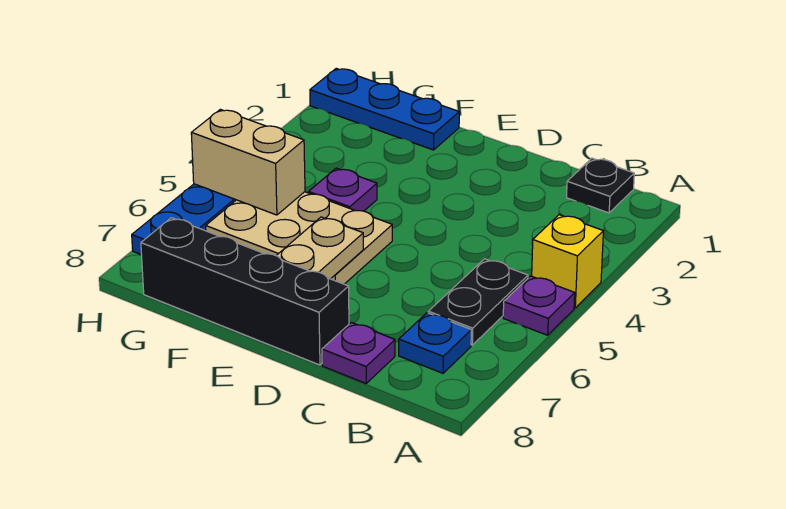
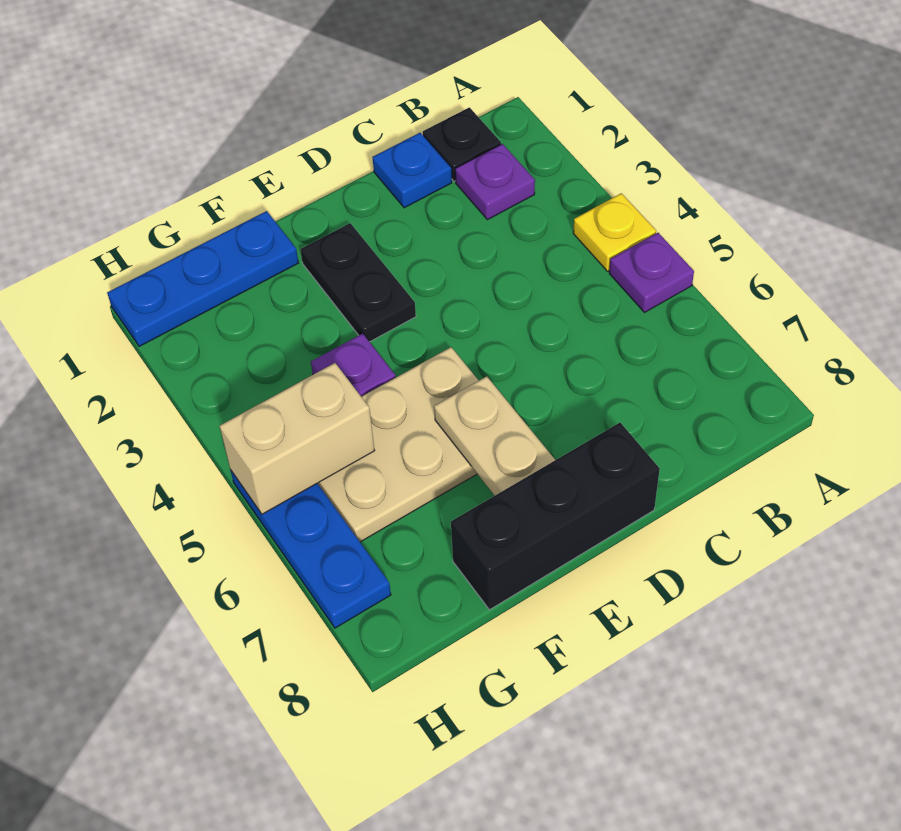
yellow brick A4 level 1 -> yellow plate A4 level 1
black plate B5:B6 level 1 -> black plate E2:E3 level 1
blue plate B7 level 1 -> blue plate C1 level 1
purple plate C8 level 1 -> purple plate B2 level 1
black brick D8:G8 level 1 -> black brick D8:F8 level 1

